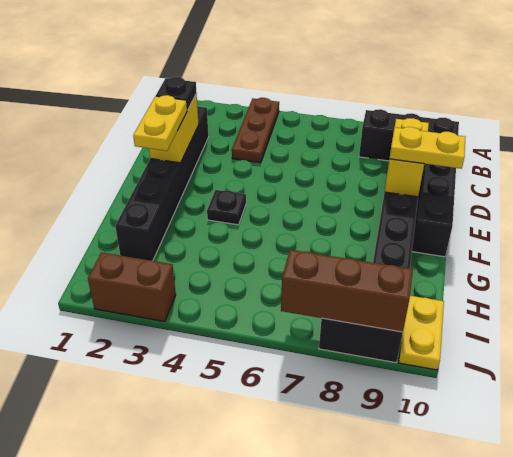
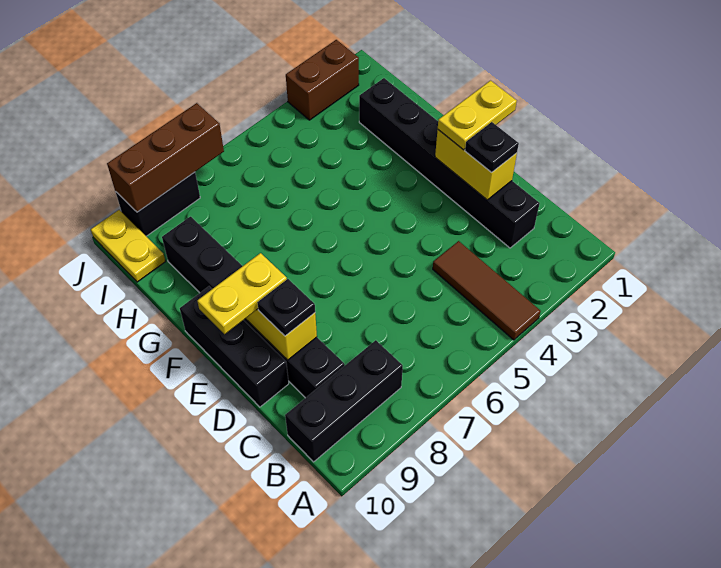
brown plate A4:C4 level 1 -> brown tile A4:C4 level 1
yellow plate E2:F2 level 3 -> yellow plate E1:E2 level 3
black plate F4 level 1 -> black plate D9 level 3

